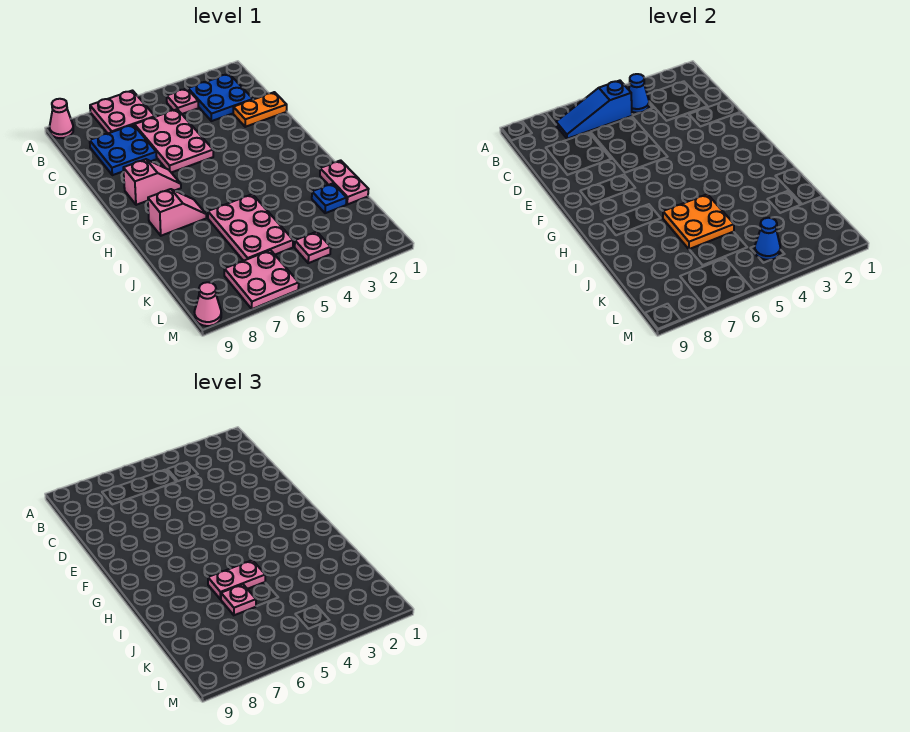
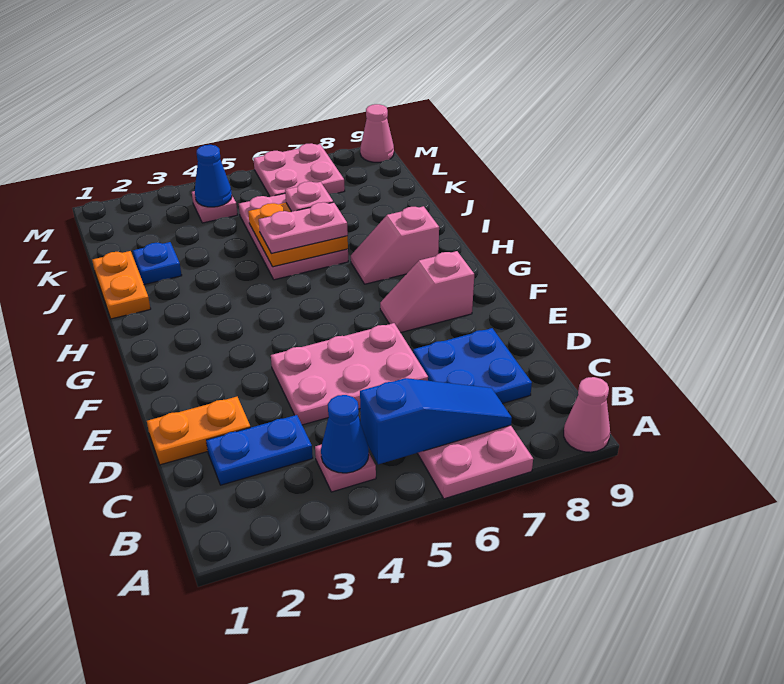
blue plate B2:C3 level 1 -> blue plate C2:C3 level 1
pink plate C5:E6 level 1 -> pink plate D4:E6 level 1
pink plate I1:J1 level 1 -> orange plate I1:J1 level 1

